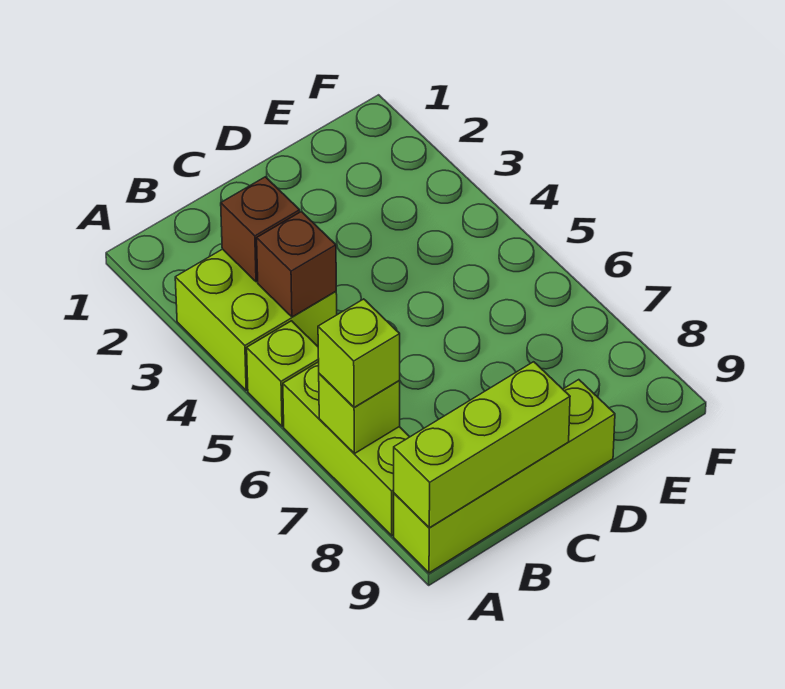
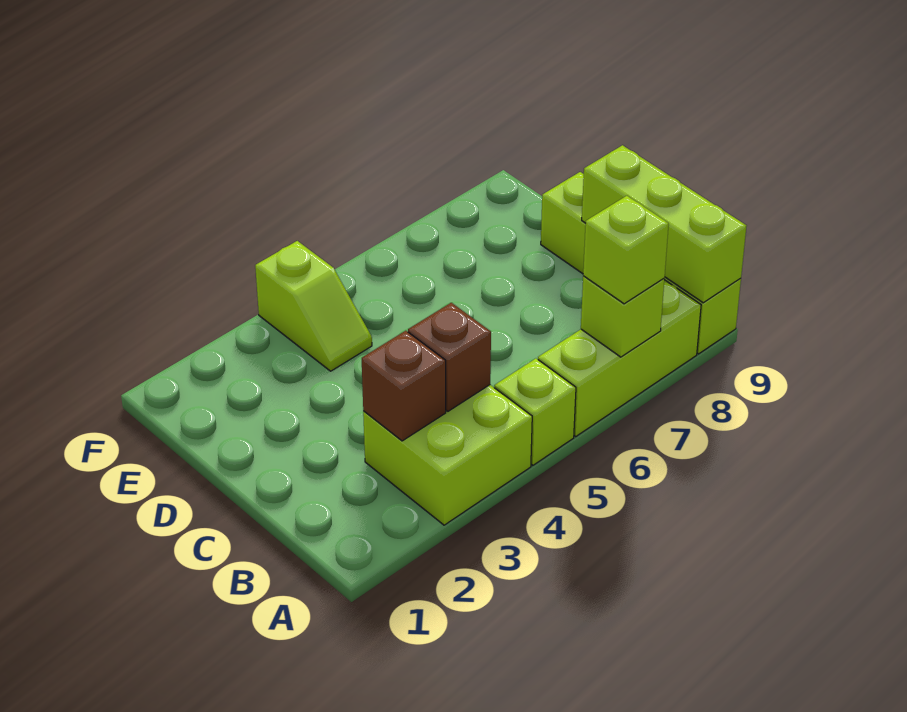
none -> lime slope E4:F4 level 1 top F

